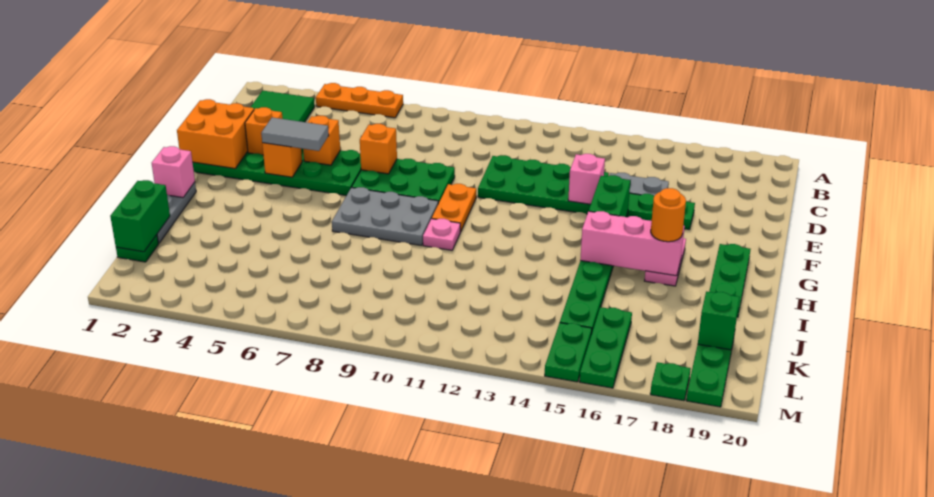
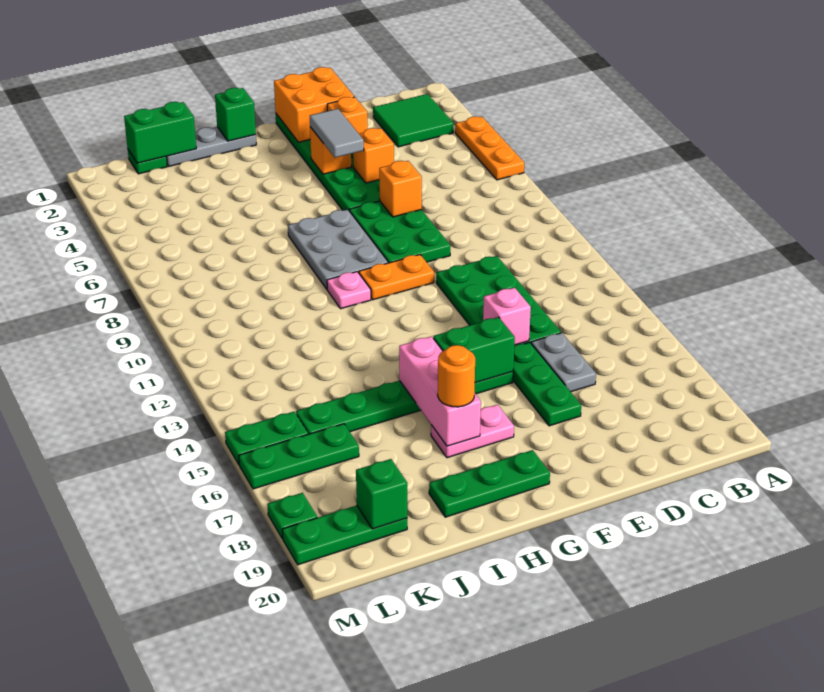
pink brick H1 level 2 -> green brick H1 level 2

